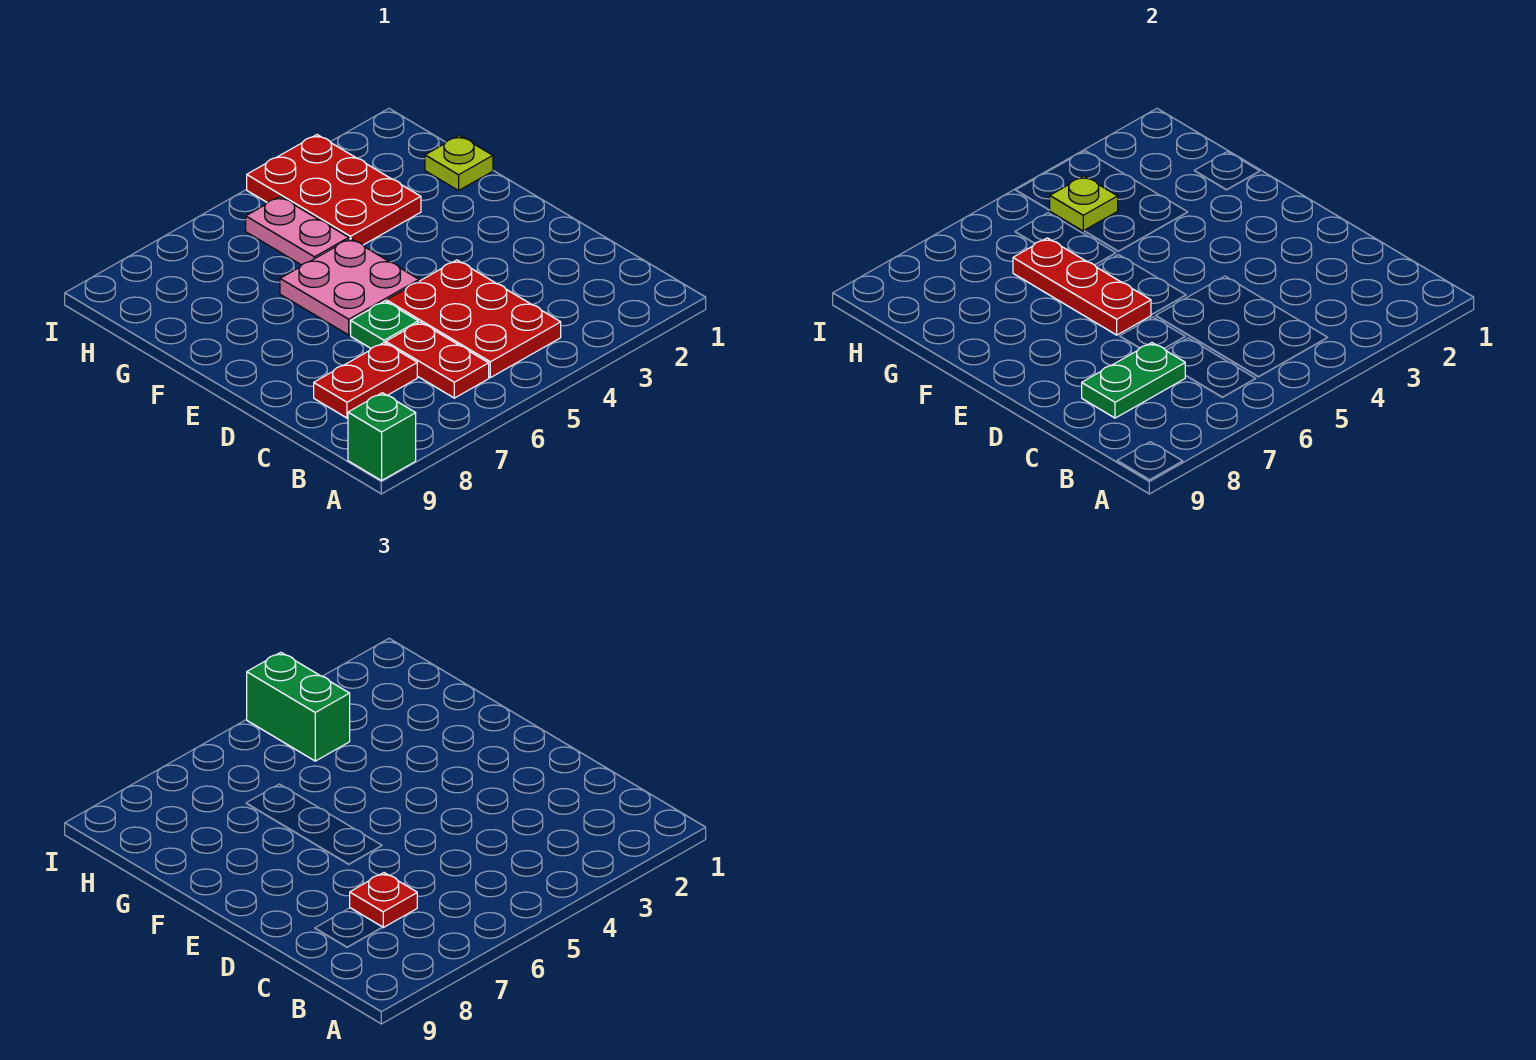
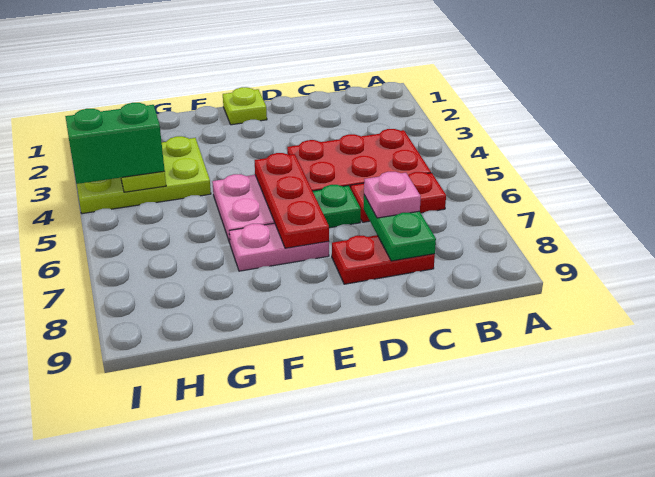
green brick A9 level 1 -> none
red plate C7:C8 level 1 -> red plate C8:D8 level 1
red plate C7 level 3 -> pink plate C7 level 3
red plate E6:G6 level 2 -> red plate E5:E7 level 2
lime plate G1 level 1 -> lime plate E1 level 1
red plate G3:I4 level 1 -> lime plate G3:I4 level 1
pink plate G5:H5 level 1 -> pink plate E7:F7 level 1

